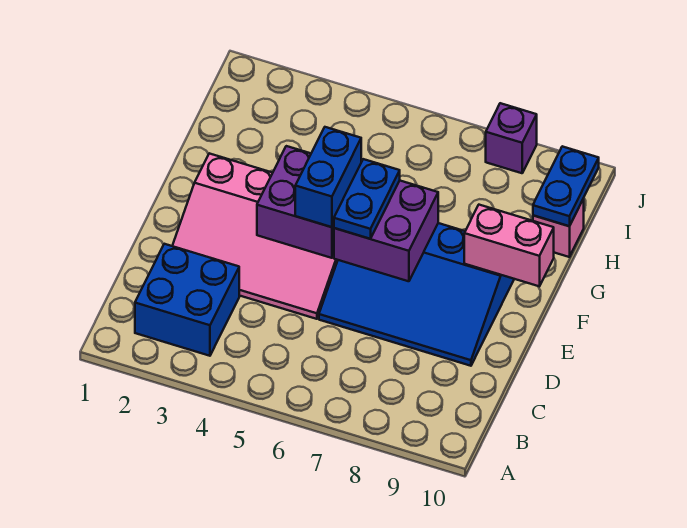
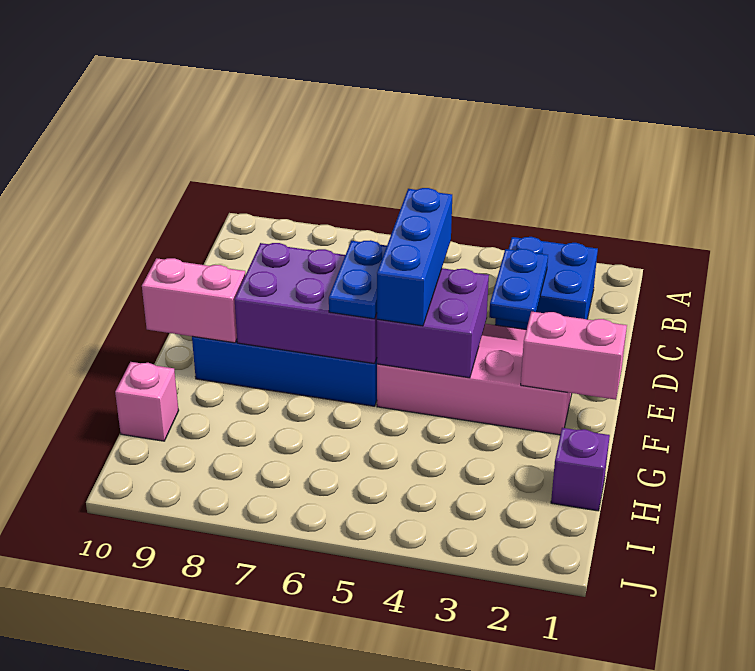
blue brick E5:F5 level 3 -> blue brick D5:F5 level 3
purple brick E6:F7 level 2 -> purple brick E6:F8 level 2
none -> pink brick F1:F2 level 2
blue plate H10:I10 level 2 -> blue plate C3:D3 level 2
purple brick J8 level 1 -> purple brick H1 level 1

